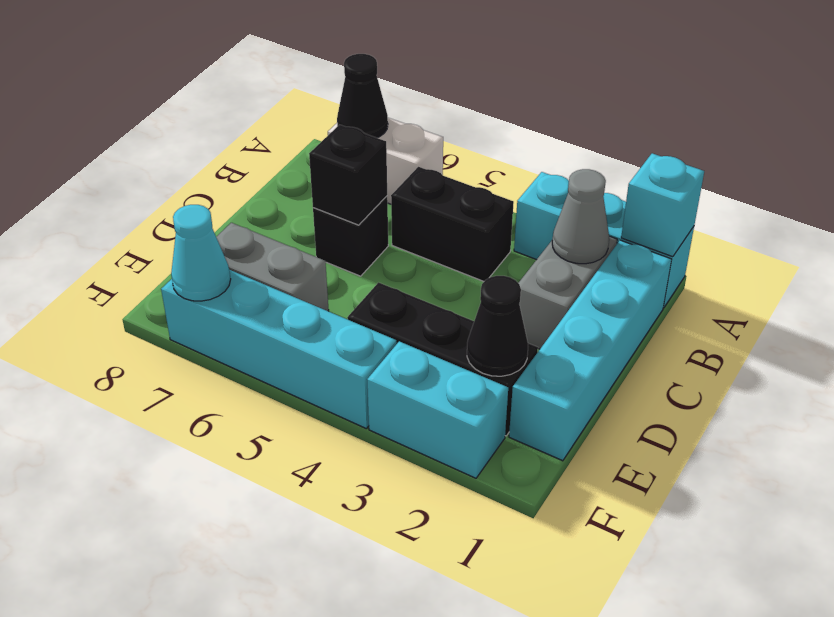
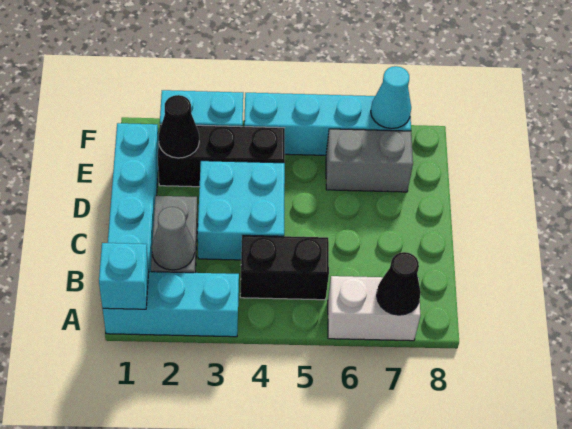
none -> cyan brick C3:D4 level 1
black brick C6 level 1 -> none
black brick C6 level 2 -> none

